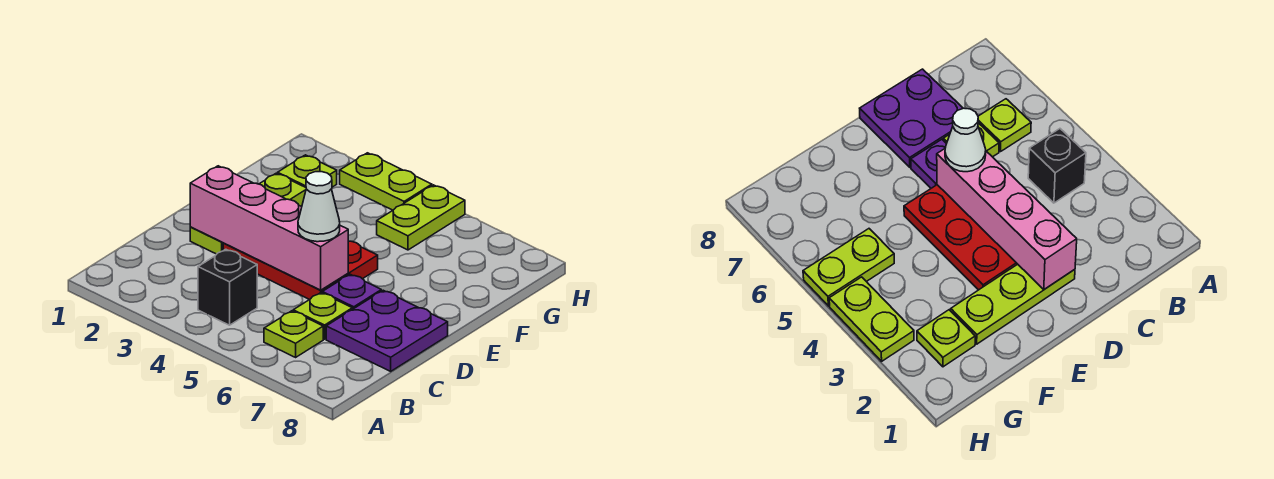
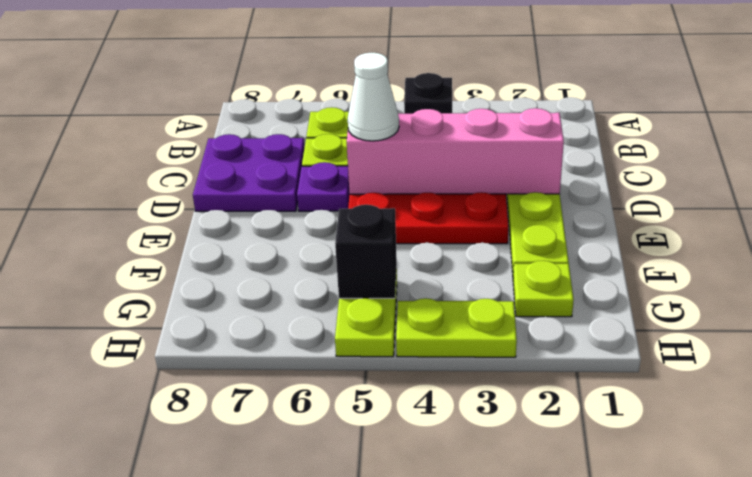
none -> black brick G5 level 2

